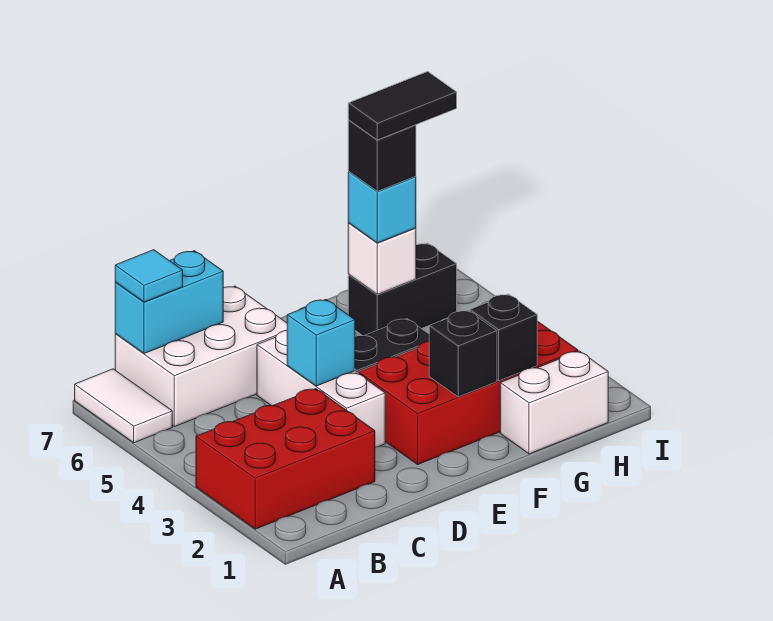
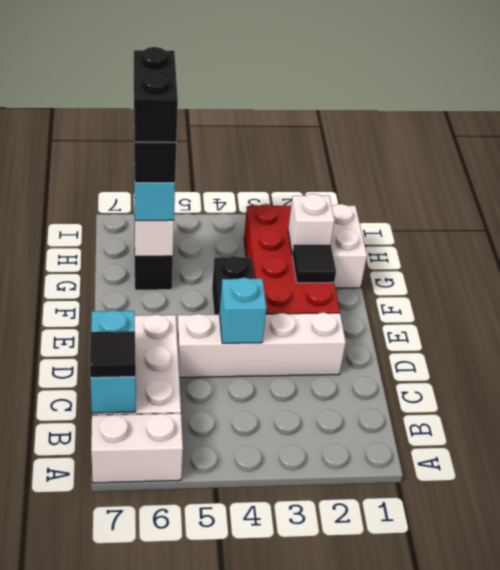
red brick A2:C3 level 1 -> none
white tile A6:A7 level 1 -> white brick A6:A7 level 1
cyan tile B7 level 3 -> black tile B7 level 3
white brick D3:D5 level 1 -> white brick D2:D5 level 1
black brick F2 level 2 -> black tile F2 level 2
black brick G2 level 2 -> white brick G2 level 2
black tile G6:H6 level 5 -> black brick G6:H6 level 5

